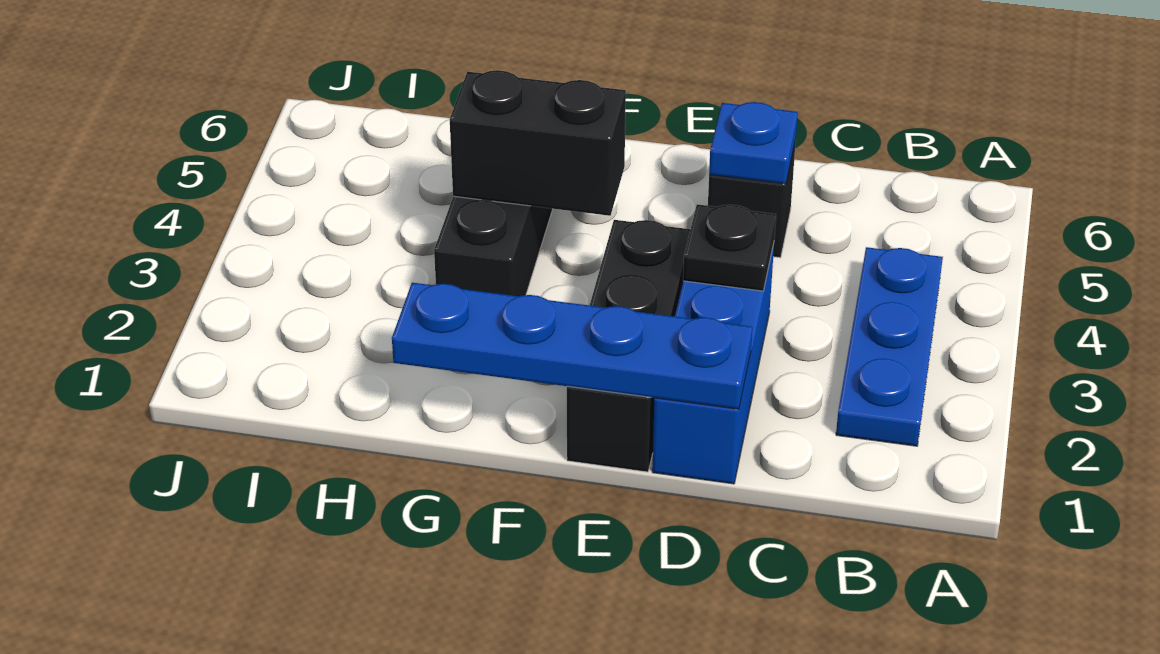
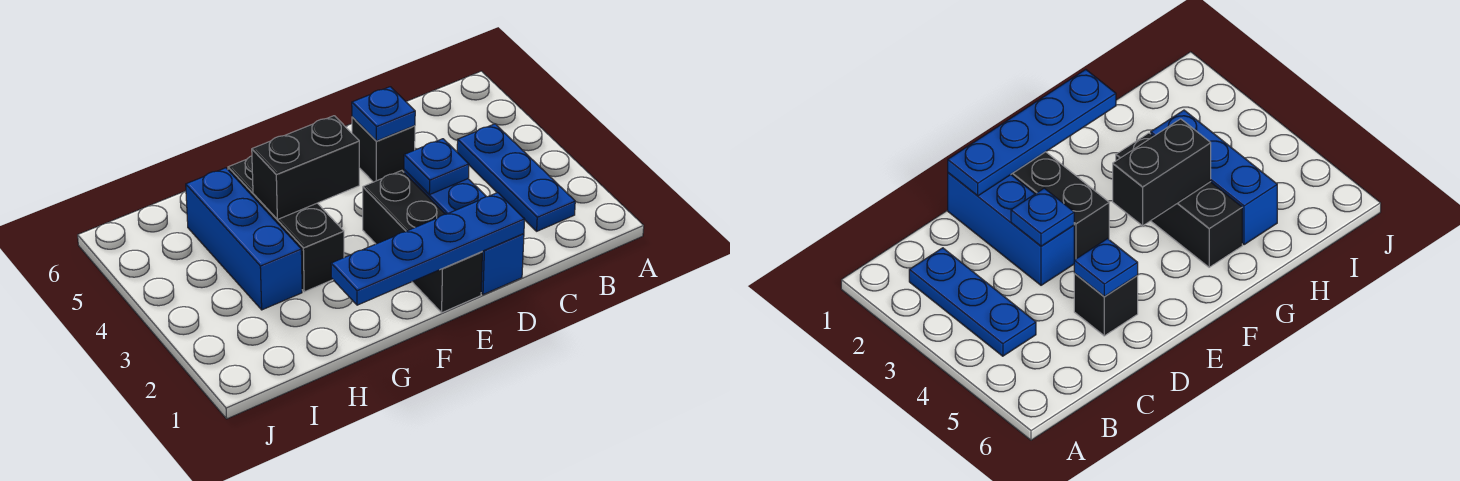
black plate D3 level 2 -> blue plate D3 level 2
none -> blue brick H3:H5 level 1

